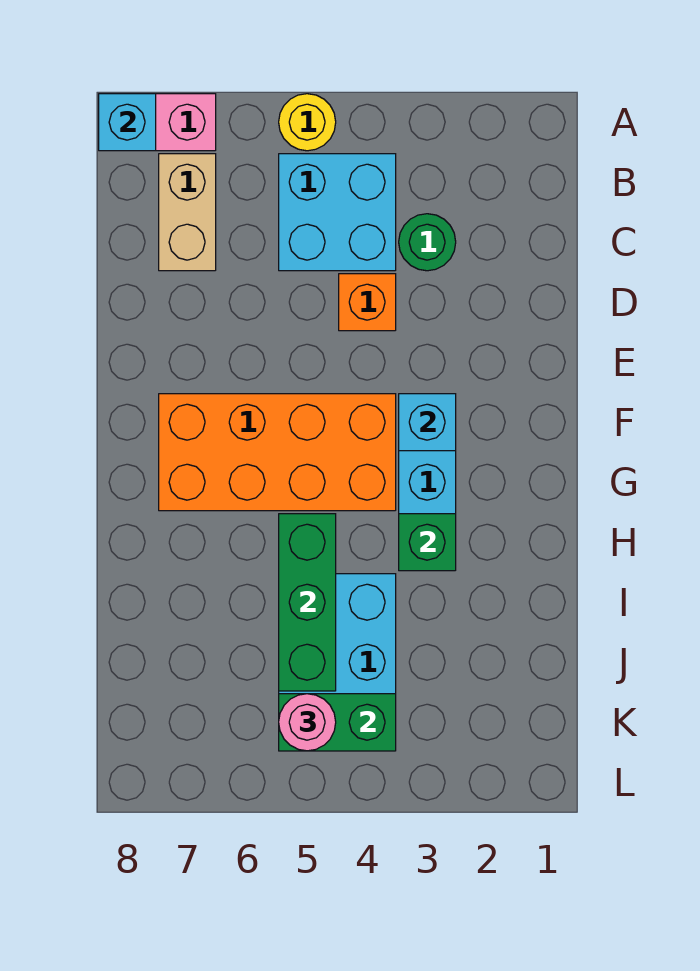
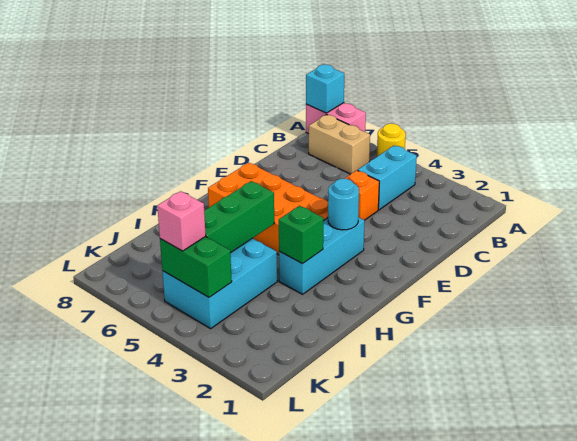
cyan brick B4:C5 level 1 -> cyan brick B4:C4 level 1
tan brick B7:C7 level 1 -> tan brick B6:B7 level 1
green round brick C3 level 1 -> none
cyan brick F3 level 2 -> cyan round brick F3 level 2
pink round brick K5 level 3 -> pink brick K5 level 3

